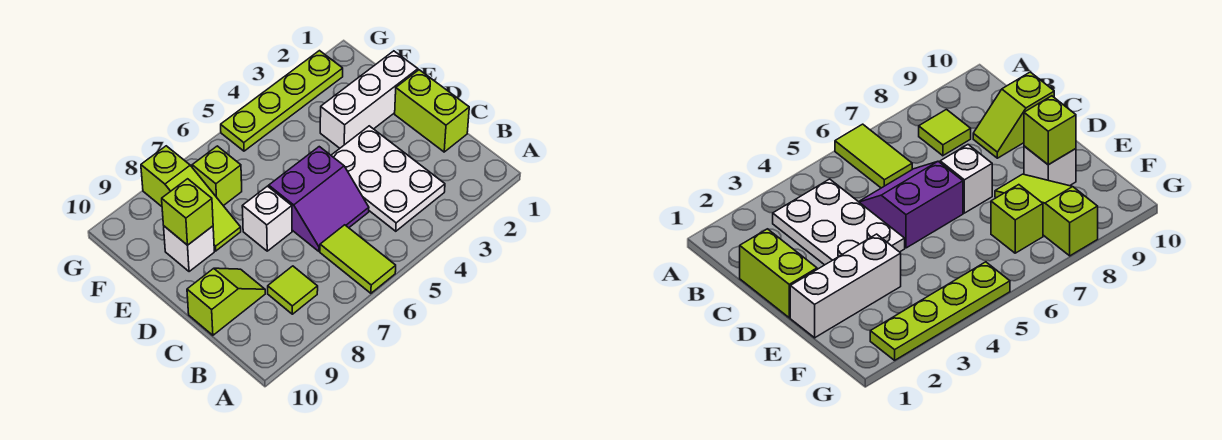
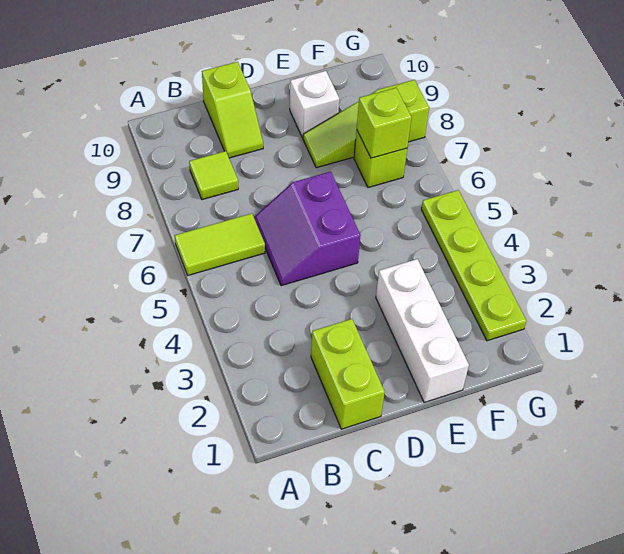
white plate B3:D4 level 1 -> none
lime brick C1:D1 level 1 -> lime brick C1:C2 level 1
white brick D7 level 1 -> none
lime brick E9 level 2 -> lime brick F7 level 2

